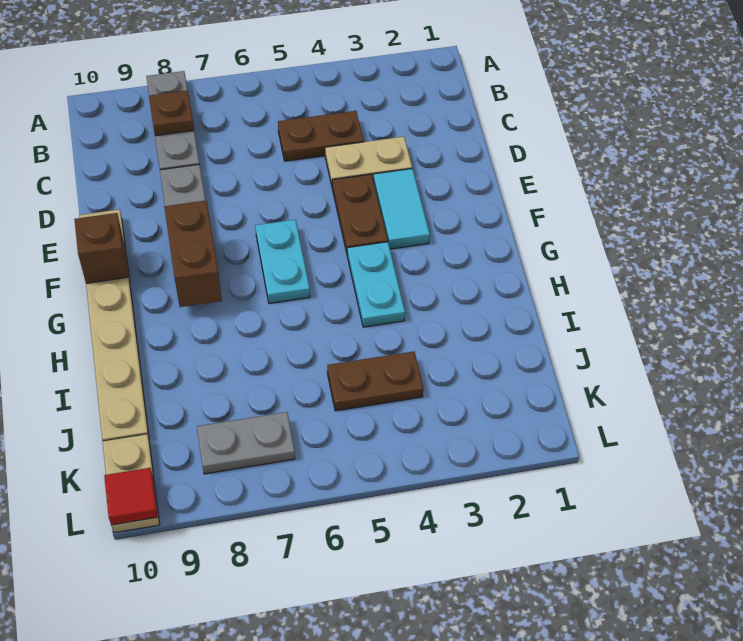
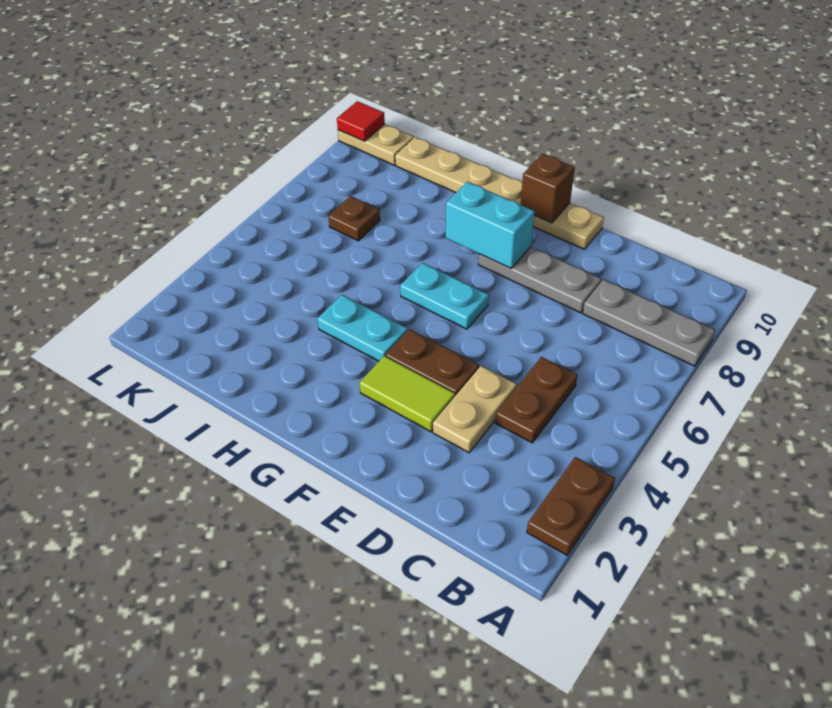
brown plate B8 level 2 -> brown plate J7 level 1
cyan tile E3:F3 level 1 -> lime tile E3:F3 level 1
brown brick F8:G8 level 2 -> cyan brick F8:G8 level 2
brown plate J4:J5 level 1 -> brown plate A2:A3 level 1
grey plate K7:K8 level 1 -> none

